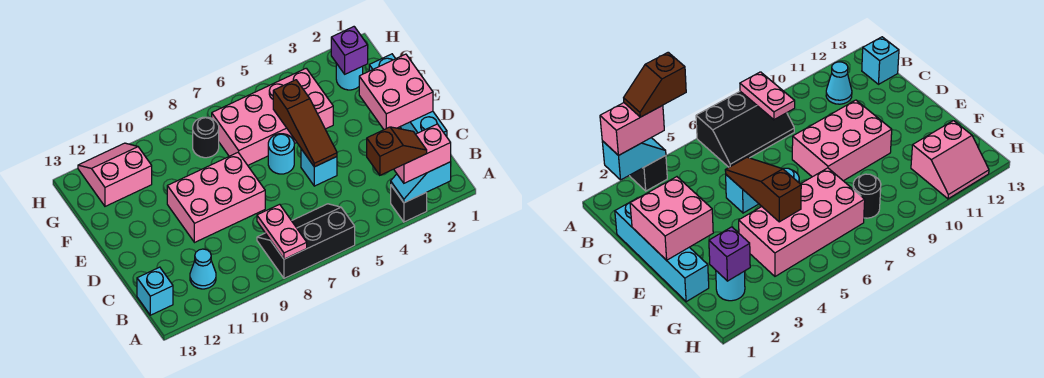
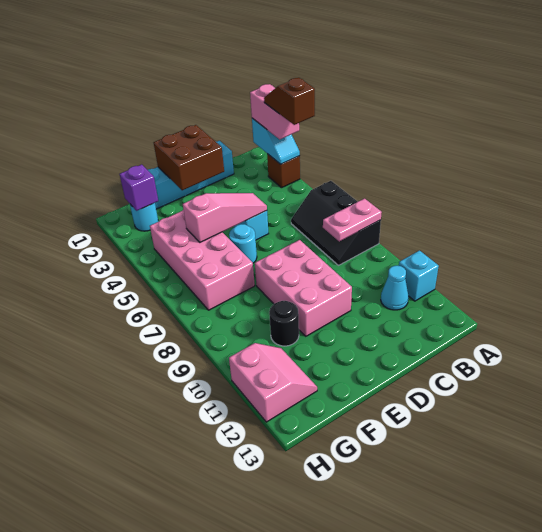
black brick A3 level 1 -> brown brick A3 level 1
cyan brick B13 level 1 -> cyan brick A11 level 1
pink brick D1:E2 level 2 -> brown brick D1:E2 level 2
brown slope D5:F5 level 2 top F -> pink slope D5:F5 level 2 top F
black round brick G8 level 1 -> black round brick F10 level 1
pink slope G11:H12 level 1 top G -> pink slope G11:H12 level 1 top H

